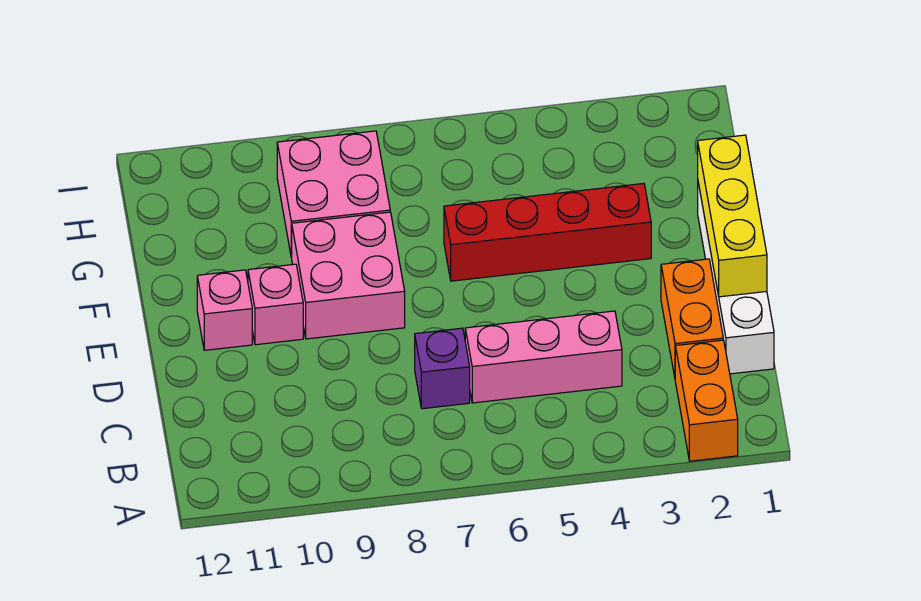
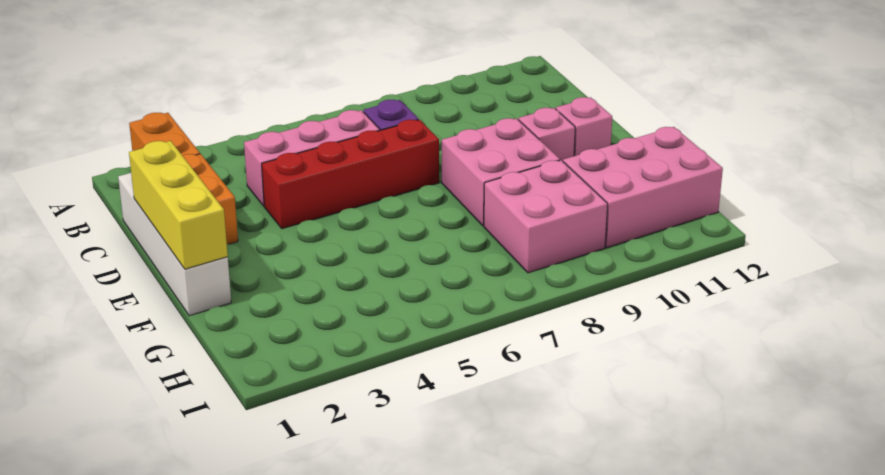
red brick F3:F6 level 1 -> red brick D4:D7 level 1
none -> pink brick G10:H12 level 1

